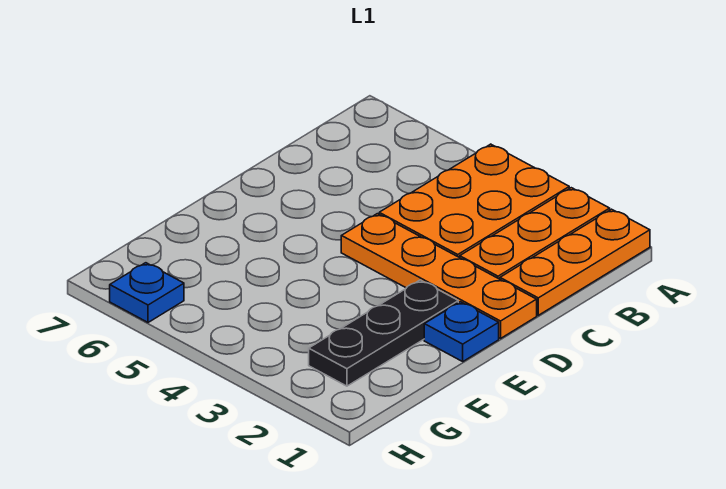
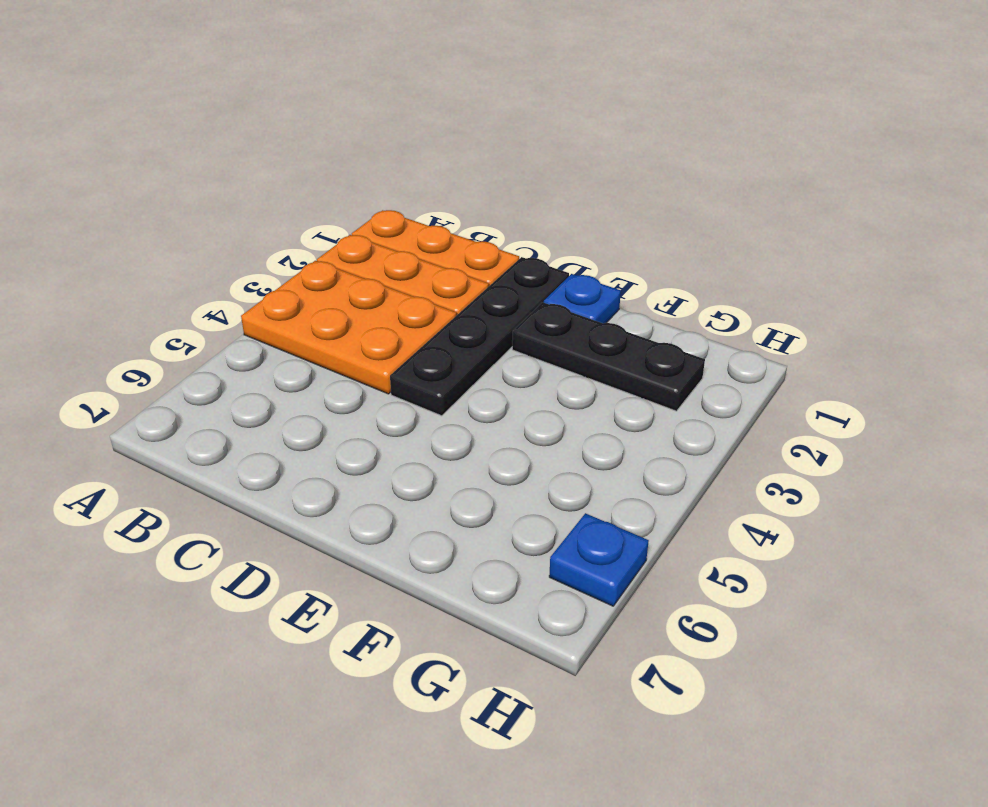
orange plate D1:D4 level 1 -> black plate D1:D4 level 1

